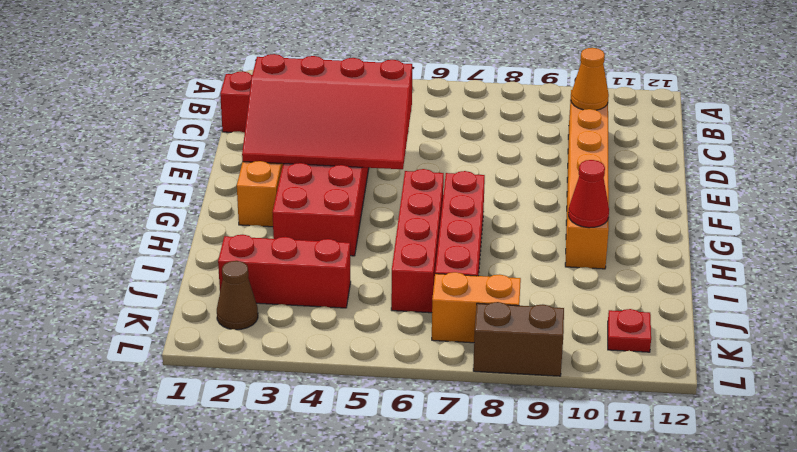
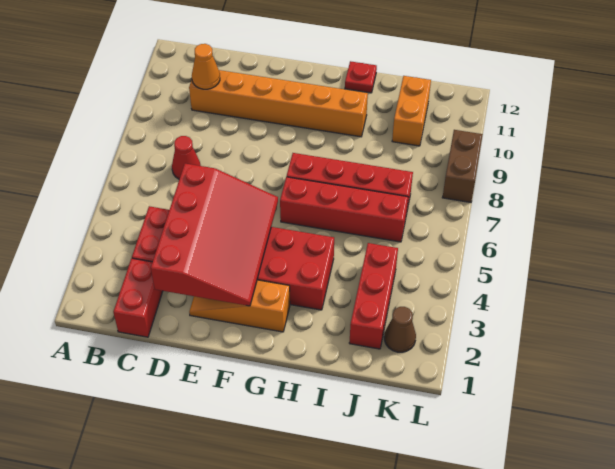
red cone H10 level 2 -> red cone C7 level 1
orange brick K7:K8 level 1 -> orange brick J10:J11 level 1
red plate K11 level 1 -> red plate H12 level 1

